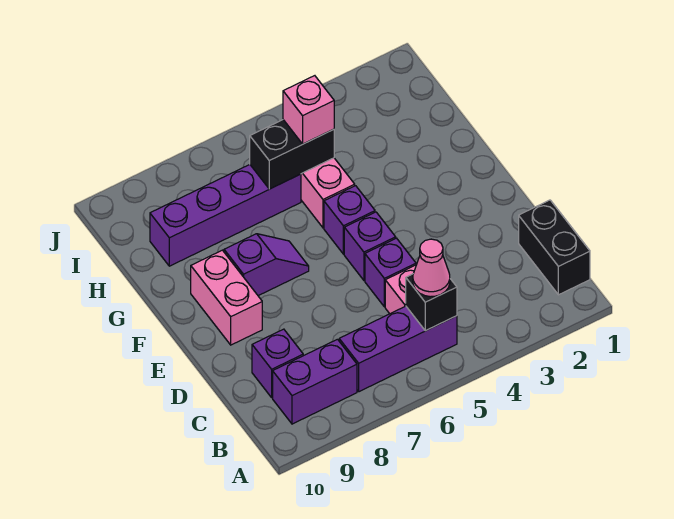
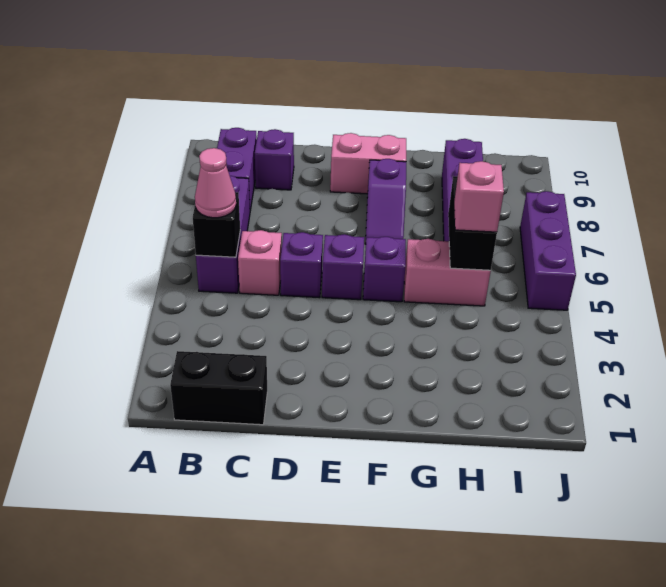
none -> purple brick J5:J7 level 1

